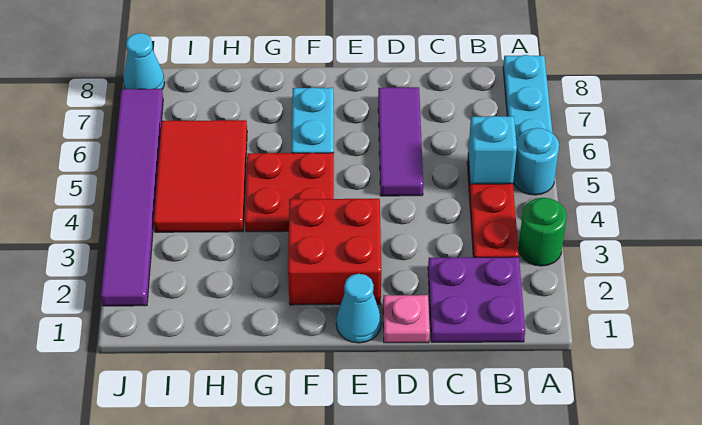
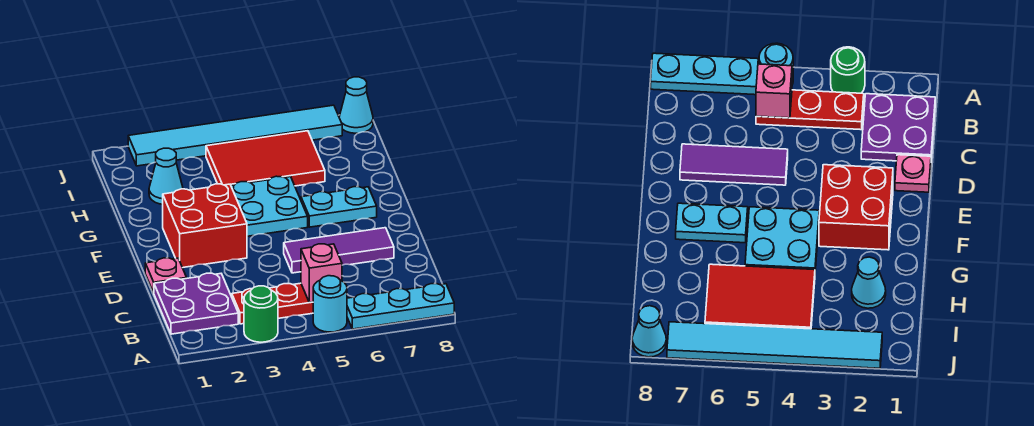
cyan brick B5 level 2 -> pink brick B5 level 2
cyan cone E1 level 1 -> cyan cone H2 level 1
red plate F4:G5 level 1 -> cyan plate F4:G5 level 1
purple tile J2:J7 level 1 -> cyan tile J2:J7 level 1

